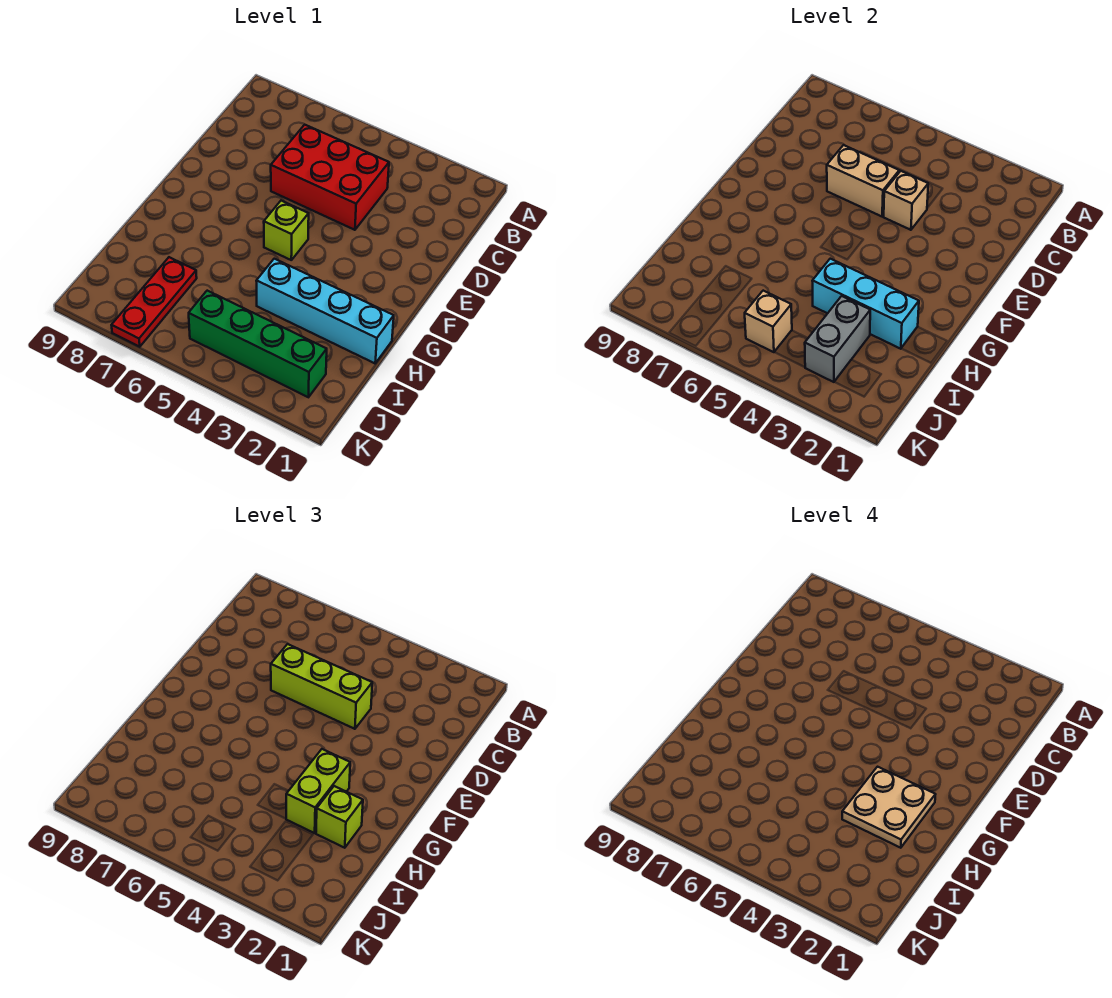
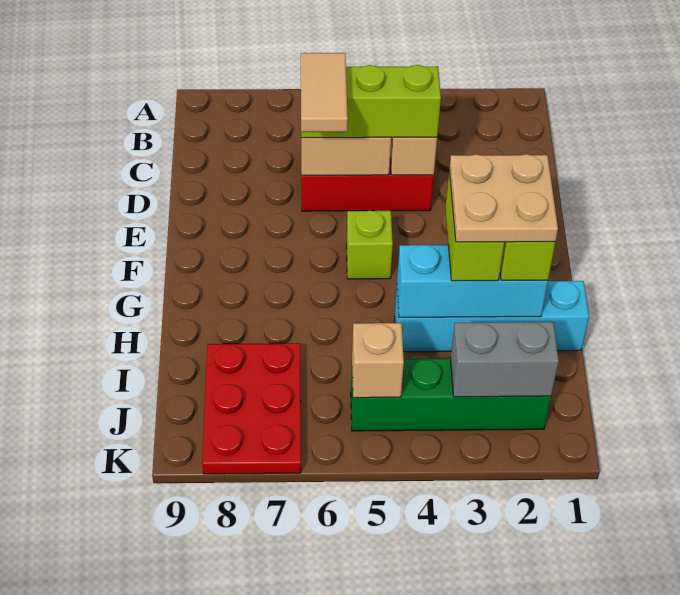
none -> tan tile D6:E6 level 4
grey brick I3:J3 level 2 -> grey brick J2:J3 level 2
red plate I7:K7 level 1 -> red plate I7:K8 level 1

